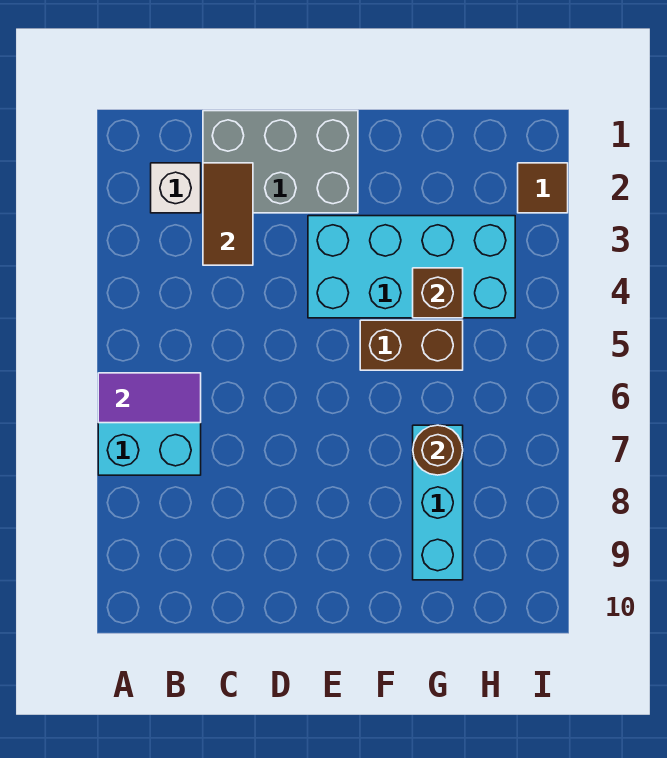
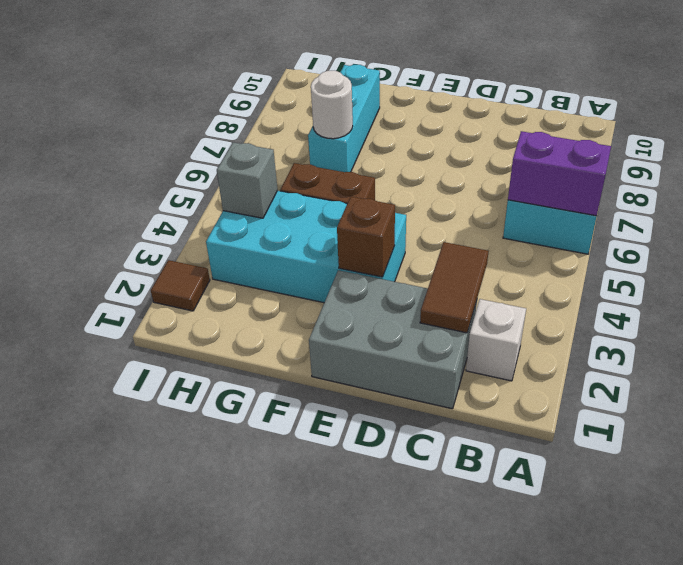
purple tile A6:B6 level 2 -> purple brick A6:B6 level 2
brown brick G4 level 2 -> brown brick E3 level 2
brown round brick G7 level 2 -> white round brick G7 level 2
none -> grey brick H4 level 2

